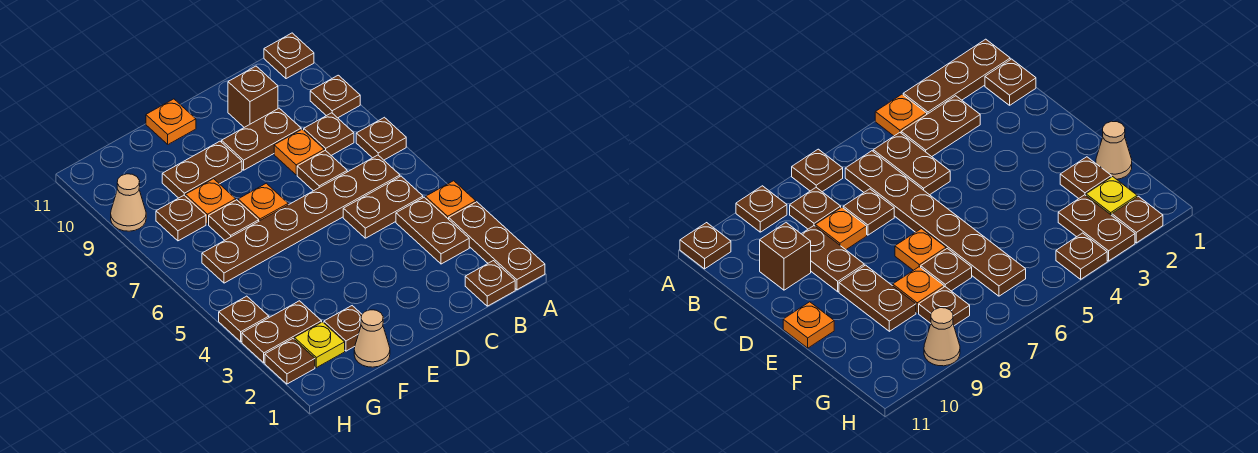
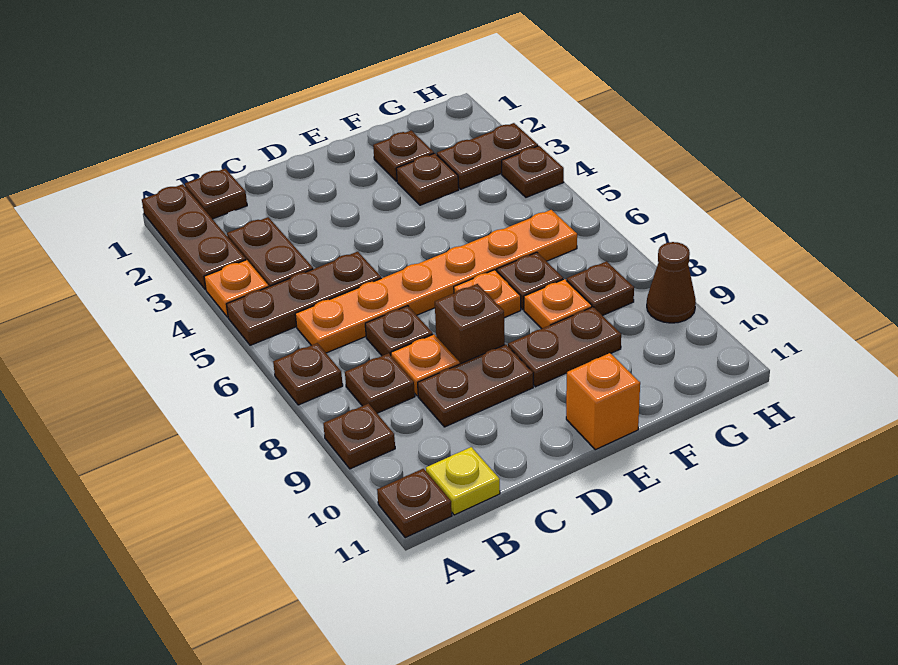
brown plate B5:C5 level 1 -> brown plate A5:C5 level 1
brown plate B6:G6 level 1 -> orange plate B6:G6 level 1
brown brick C10 level 1 -> brown brick D8 level 1
orange plate E11 level 1 -> orange brick E11 level 1
tan cone F1 level 1 -> none
yellow plate G2 level 1 -> yellow plate B11 level 1
brown plate H2 level 1 -> brown plate F3 level 1
tan cone H9 level 1 -> brown cone H9 level 1

